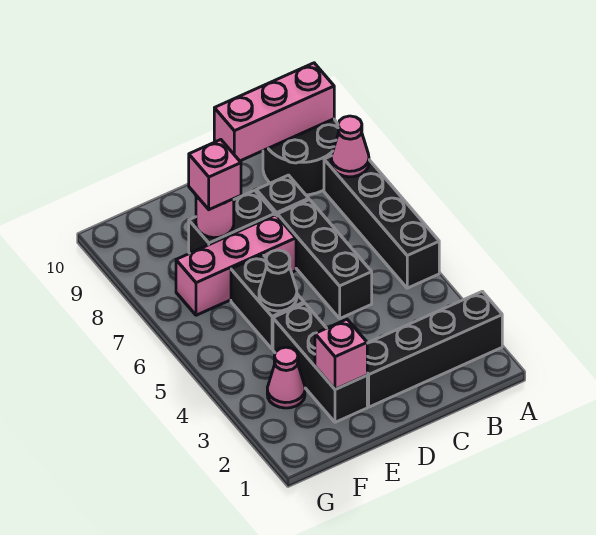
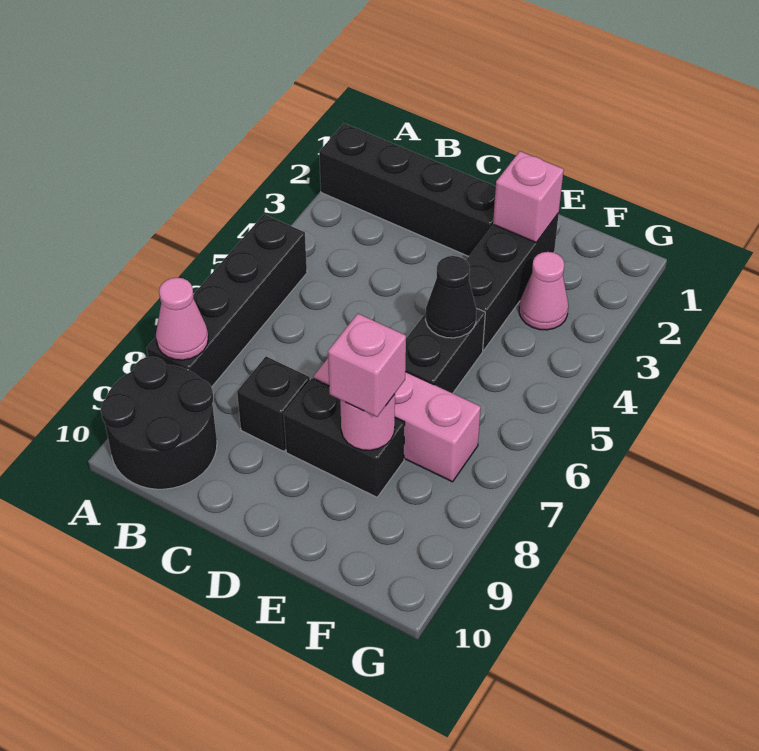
pink brick A10:C10 level 2 -> none
black brick C5:C7 level 1 -> none

